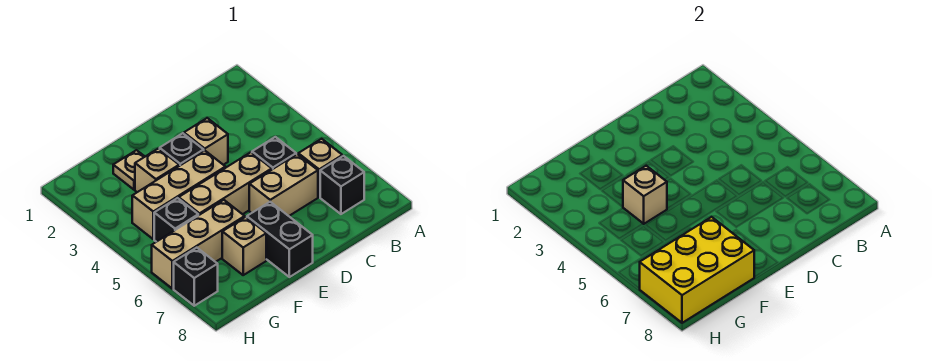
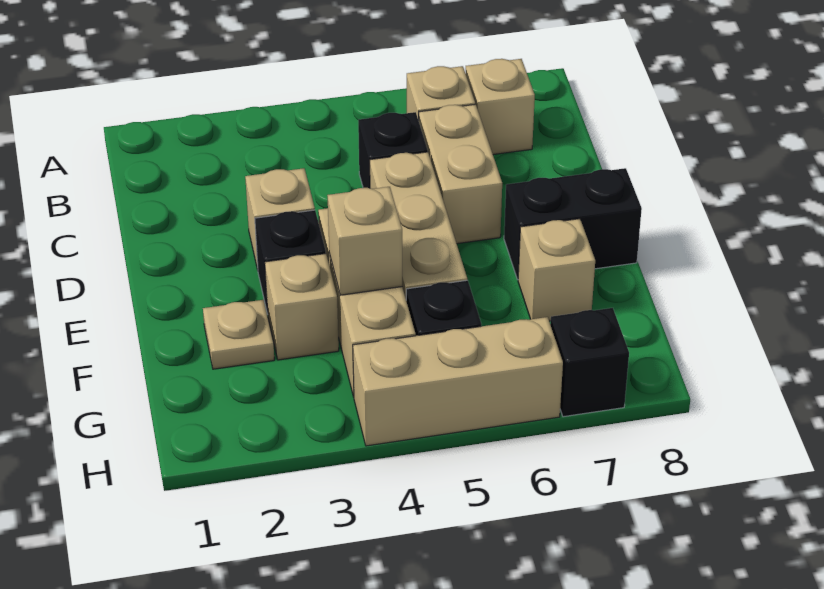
black brick B7 level 1 -> tan brick B7 level 1
tan brick F6:H6 level 1 -> tan brick H4:H6 level 1
yellow brick F7:H8 level 2 -> none

